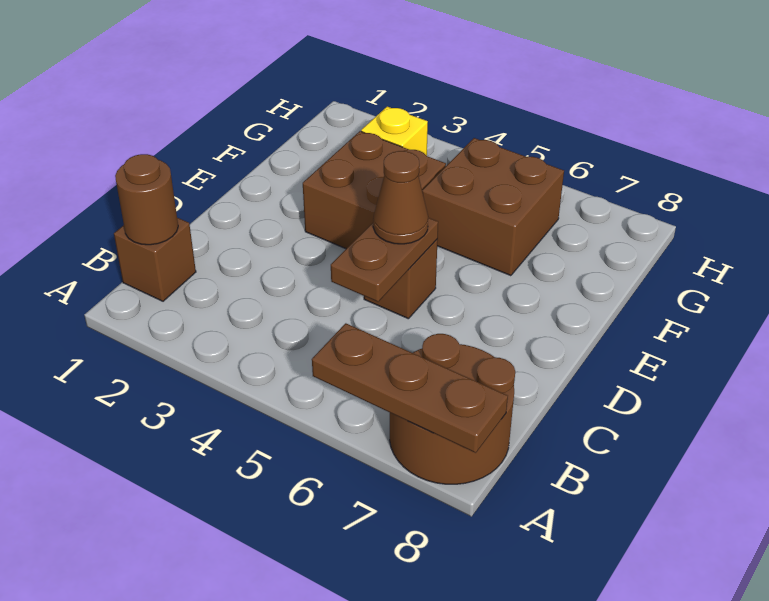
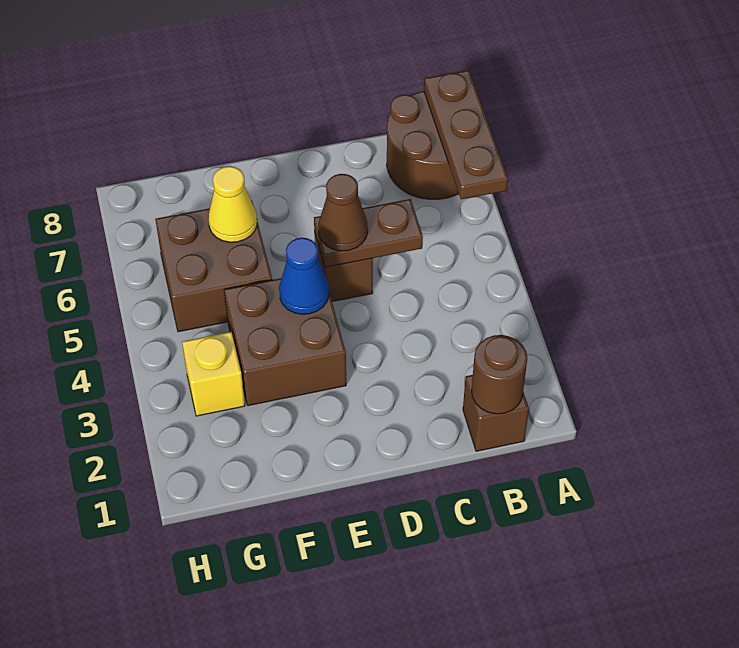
none -> blue cone E4 level 2
none -> yellow cone F6 level 2

